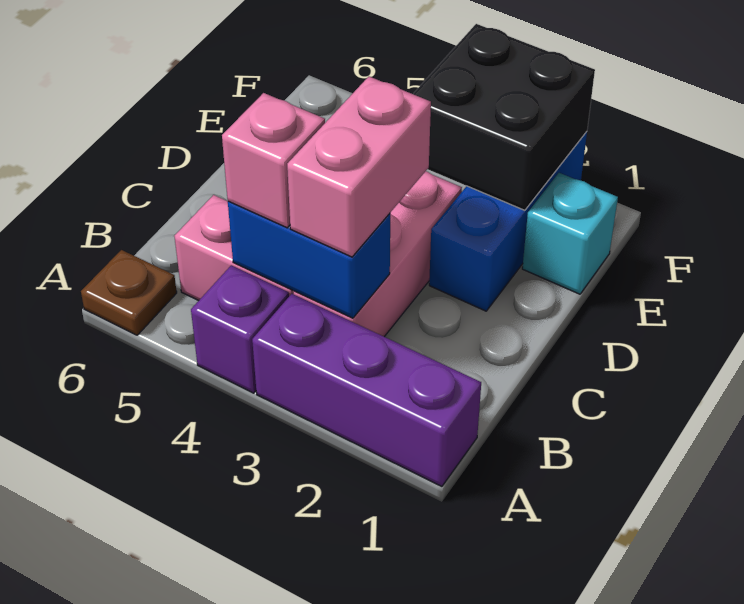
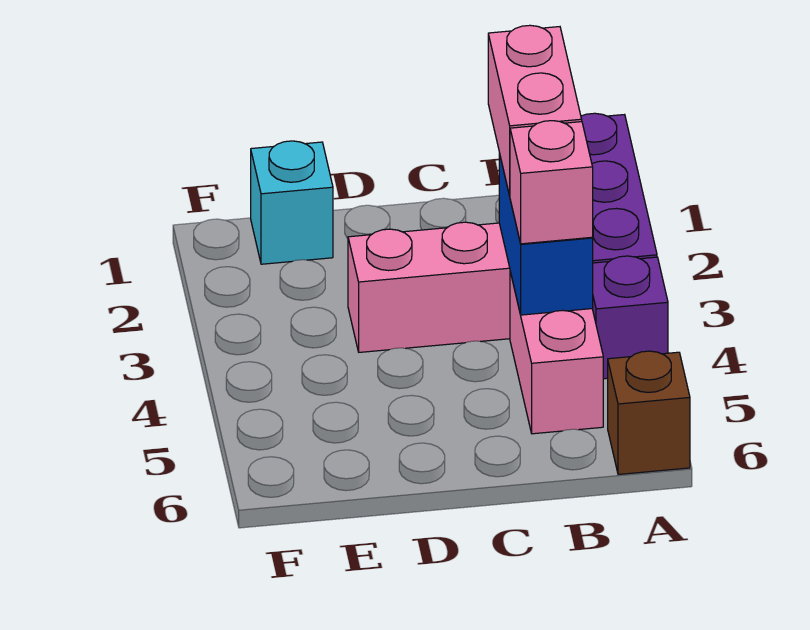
brown plate A6 level 1 -> brown brick A6 level 1
pink brick B3:C3 level 3 -> pink brick B2:B3 level 3
blue brick D2:F2 level 1 -> none
black brick E2:F3 level 2 -> none

